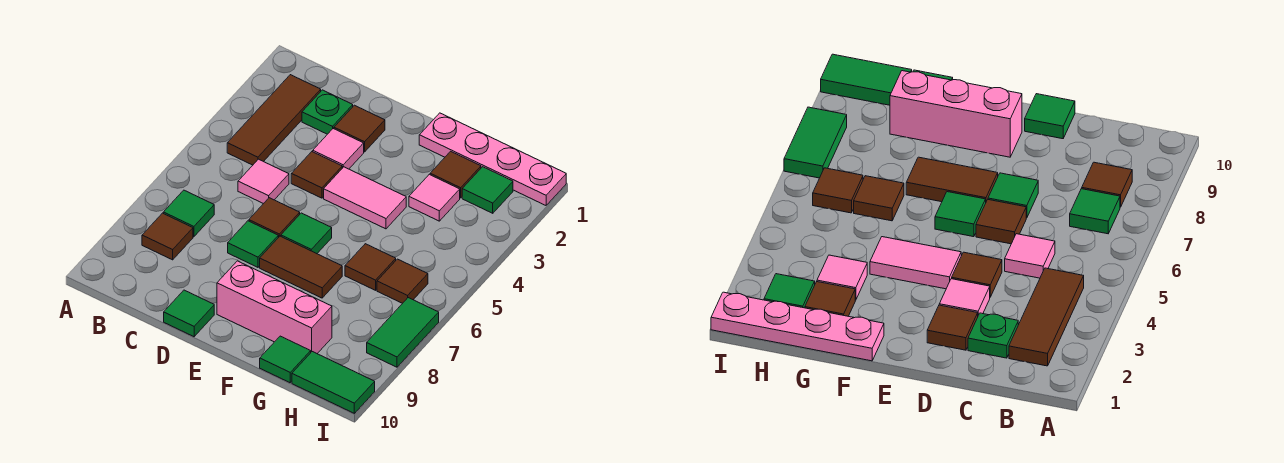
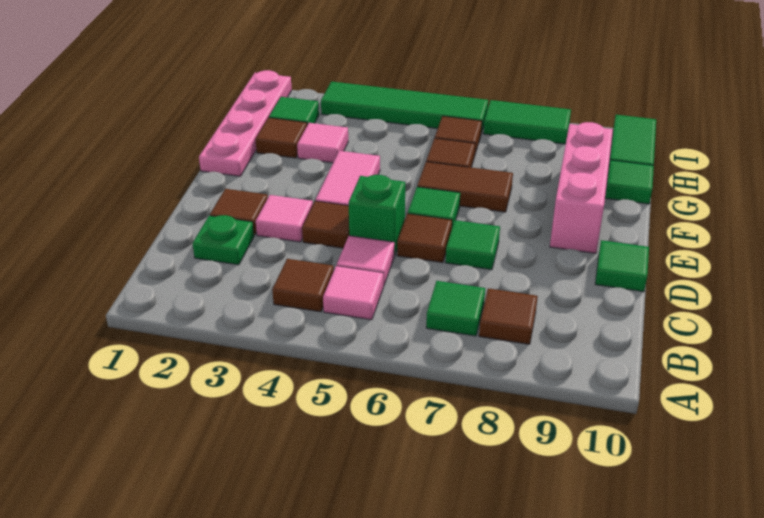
brown tile B2:B4 level 1 -> brown tile B4 level 1
none -> pink tile B5 level 1
none -> green brick D5 level 1
brown tile E7:F7 level 1 -> brown tile F6:F7 level 1
none -> green tile I3:I6 level 1

